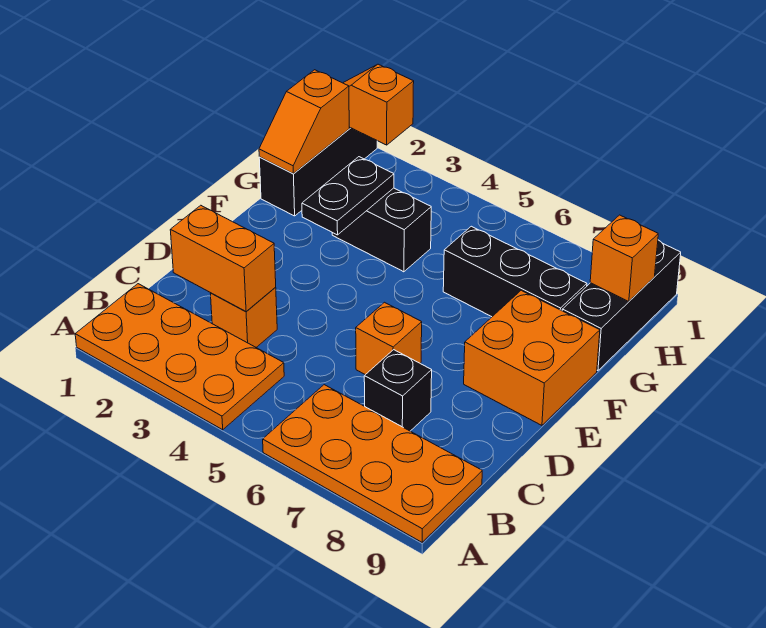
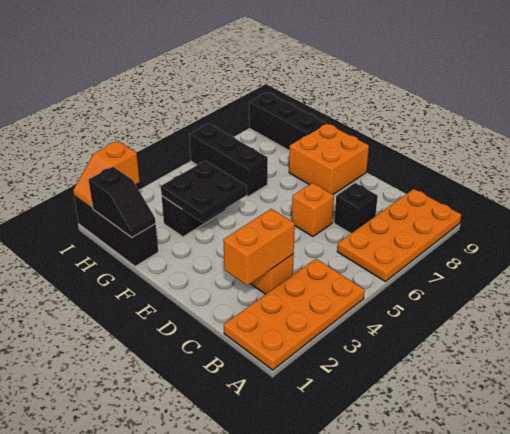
black plate F3:G3 level 2 -> black plate F3:G4 level 2
orange slope G1:H1 level 2 top H -> black slope G1:H1 level 2 top H
black brick G6:G8 level 1 -> black brick G6:I6 level 1
orange brick H9 level 2 -> none

